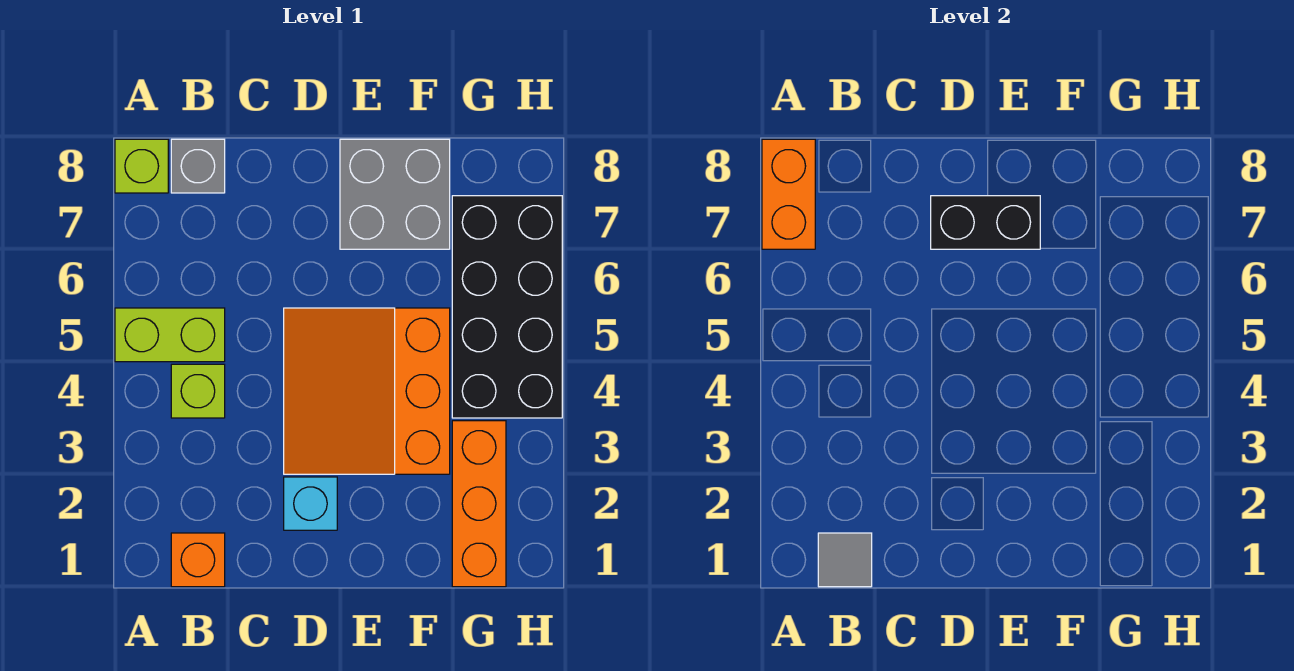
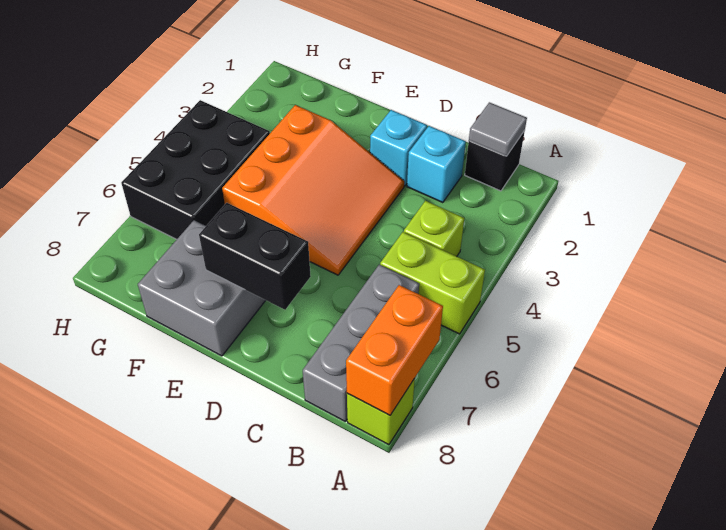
orange brick B1 level 1 -> black brick B1 level 1
grey brick B8 level 1 -> grey brick B6:B8 level 1
none -> cyan brick C2 level 1
orange brick G1:G3 level 1 -> none
black brick G4:H7 level 1 -> black brick G4:H6 level 1

